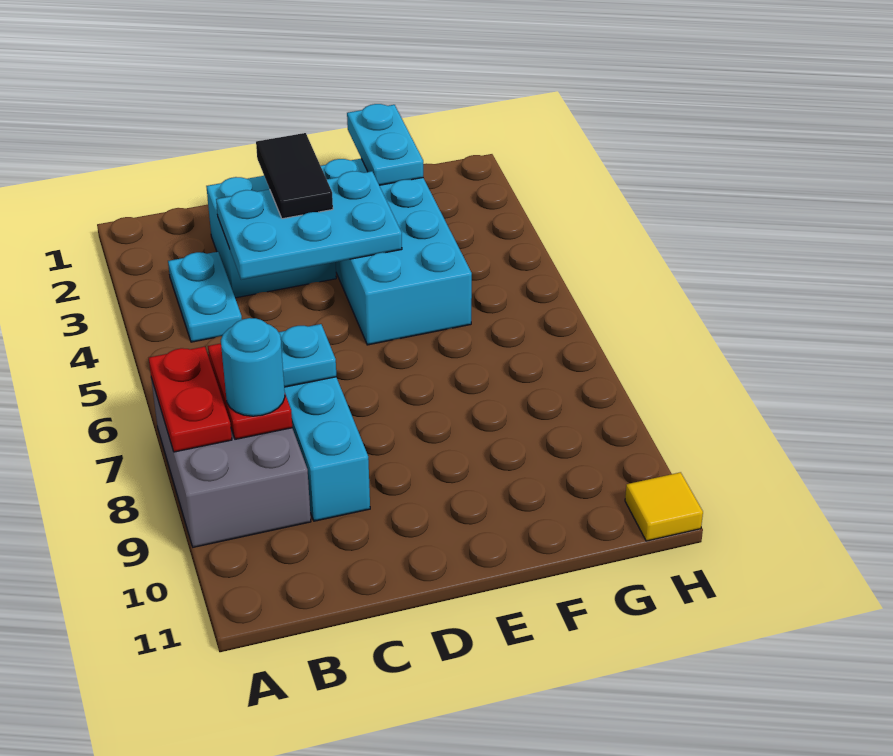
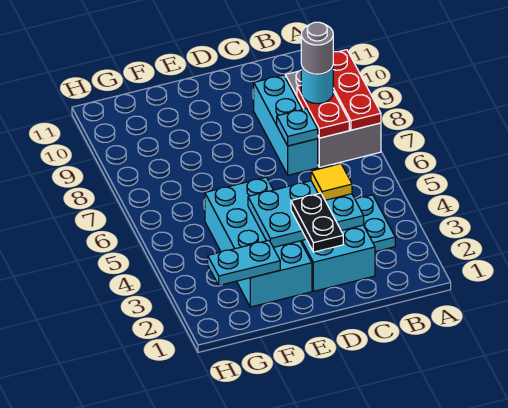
red plate A7:A8 level 2 -> red plate A7:A9 level 2
none -> grey round brick B8 level 4
black tile D2:D3 level 3 -> black plate D2:D3 level 3
cyan plate F1:F2 level 2 -> cyan plate F2:G2 level 2
yellow tile H11 level 1 -> yellow tile C4 level 3

